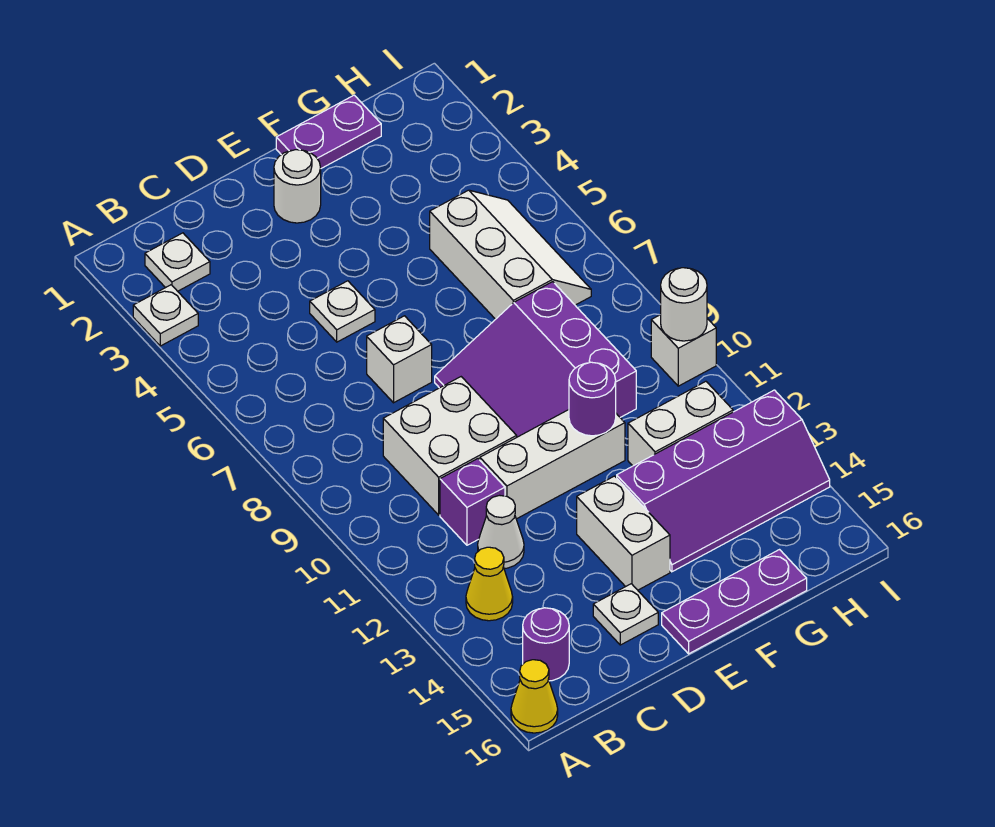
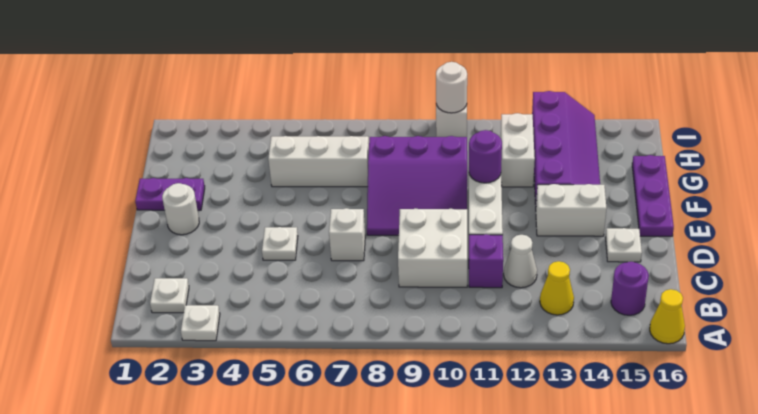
purple plate F1:G1 level 1 -> purple plate F1:F2 level 1

